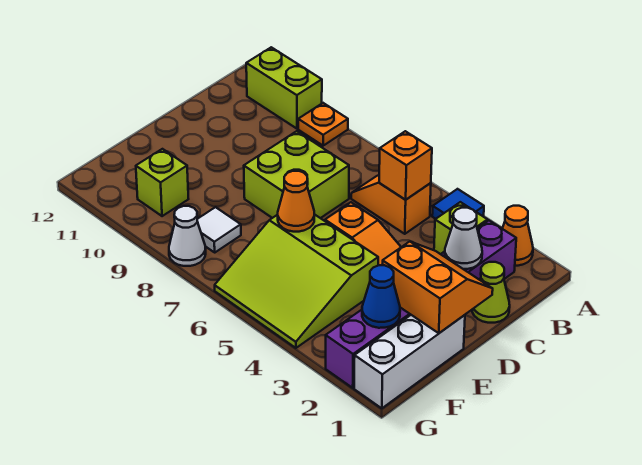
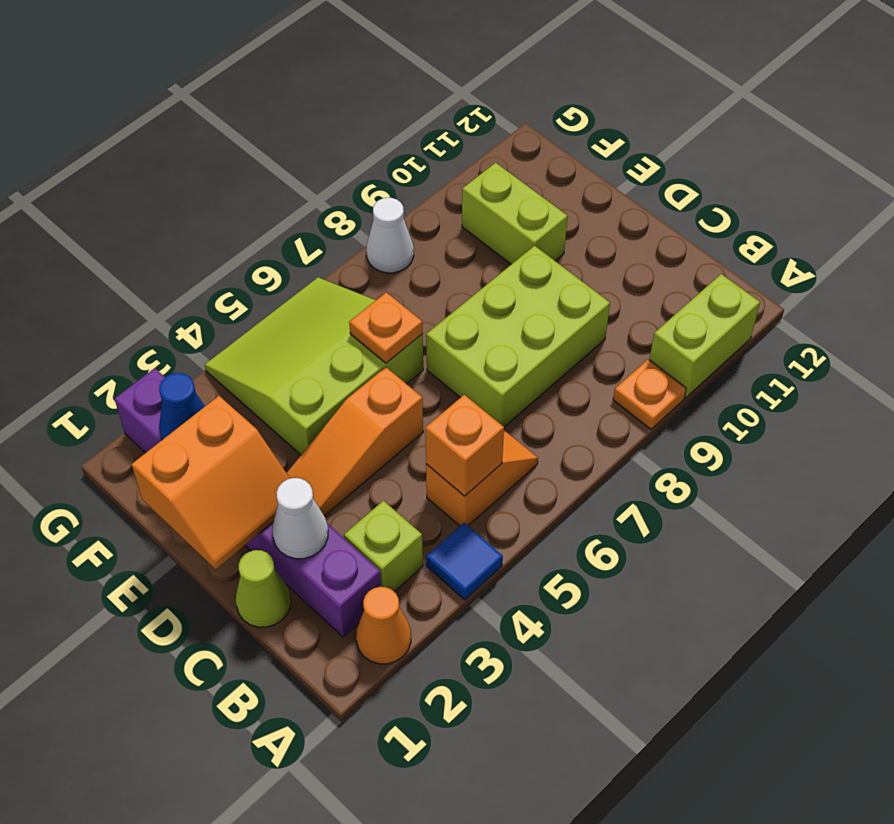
lime brick C7:D8 level 1 -> lime brick C7:D9 level 1
white brick E1:G1 level 1 -> none
orange cone E6 level 2 -> orange plate E6 level 2
white tile F8 level 1 -> none
lime brick F10 level 1 -> lime brick E10:F10 level 1

